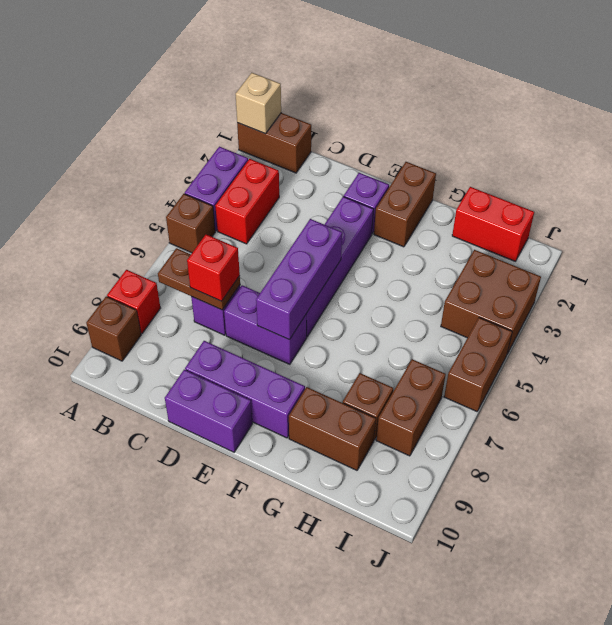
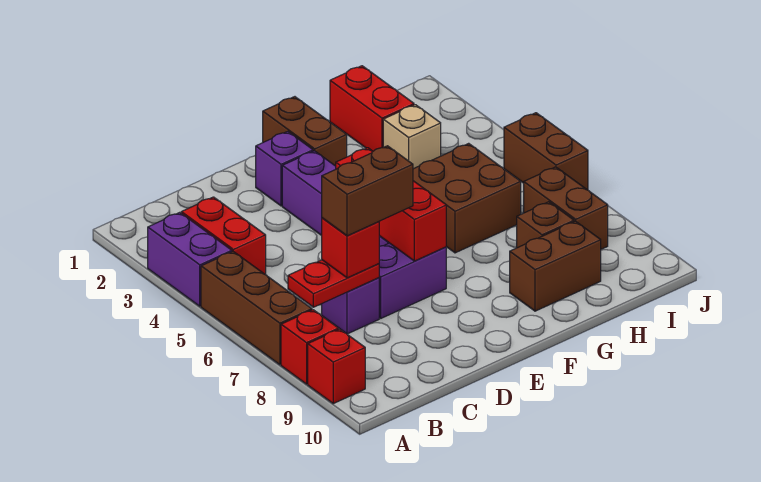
brown brick A1:B1 level 1 -> brown brick C7:D7 level 4
tan brick A1 level 2 -> tan brick H3 level 1
brown brick A5 level 1 -> brown brick A5:A7 level 1
brown brick A9 level 1 -> red brick A9 level 1
brown plate B7:C7 level 2 -> red plate B7:C7 level 2
purple brick D9:F9 level 1 -> none
purple brick D10:E10 level 1 -> none
purple brick E5:E7 level 2 -> red brick E5:E7 level 2
red brick H1:I1 level 1 -> red brick H1:H2 level 1
brown brick I3:J4 level 1 -> brown brick G5:H6 level 1

